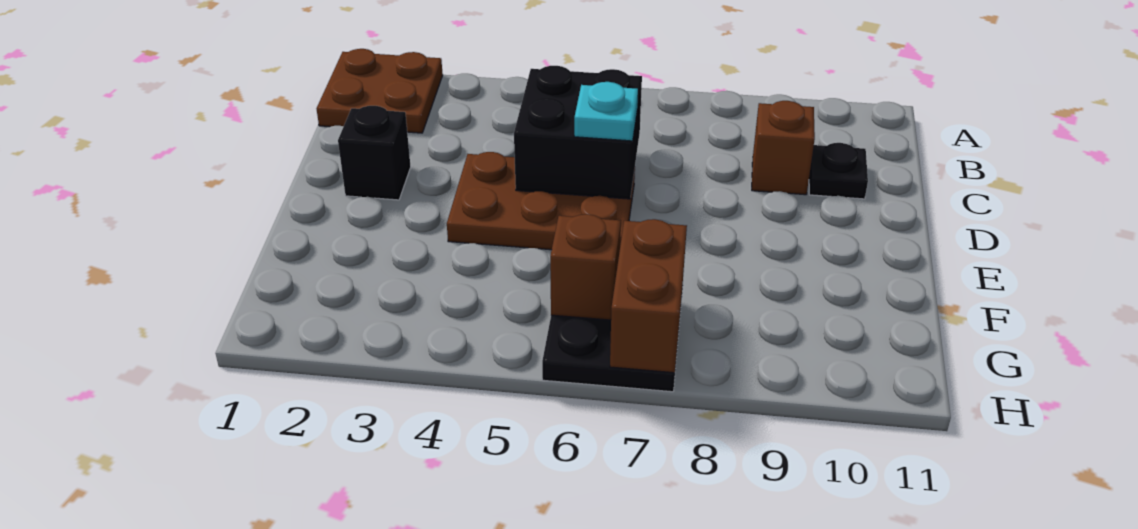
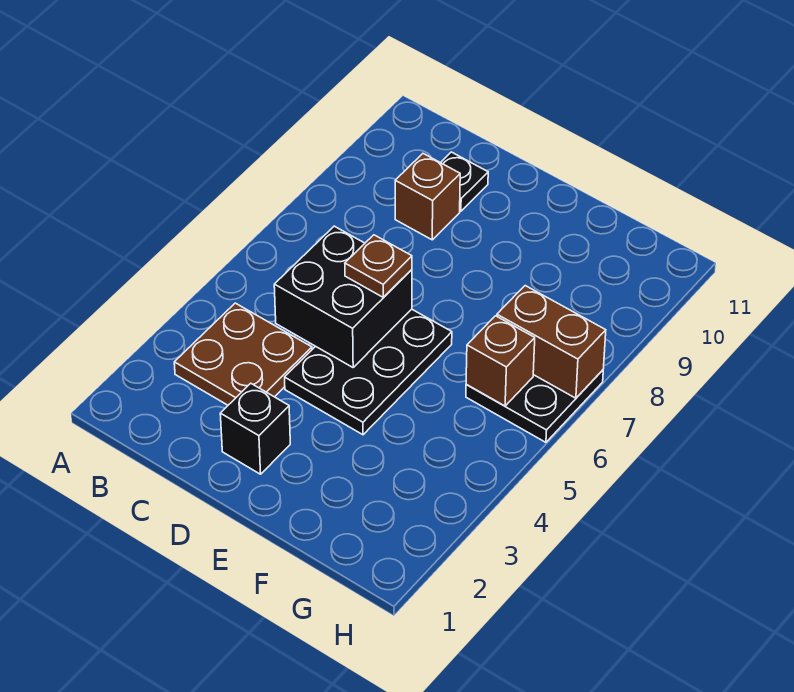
brown plate A1:B2 level 1 -> brown plate B3:C4 level 1
brown plate D4:E6 level 1 -> black plate D4:E6 level 1
cyan plate D6 level 3 -> brown plate D6 level 3

